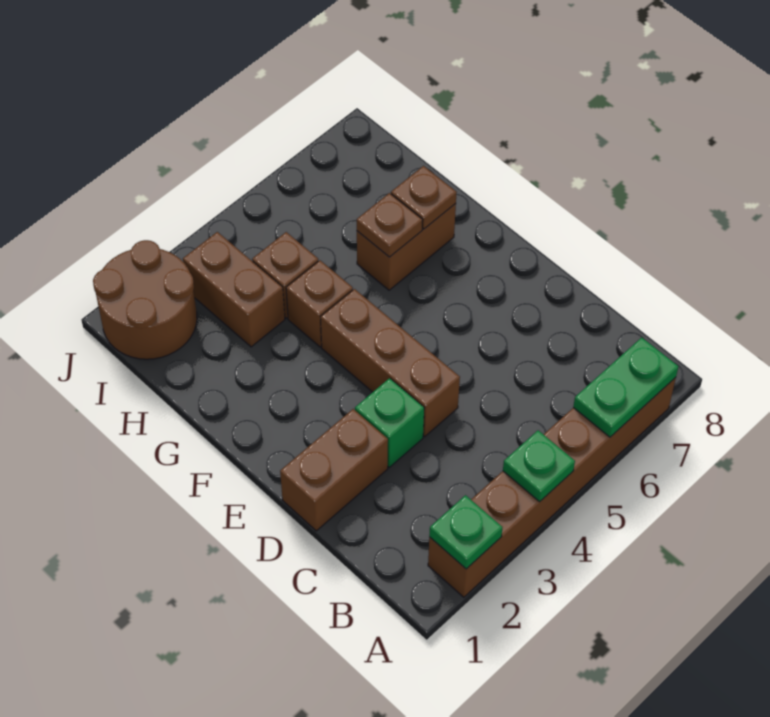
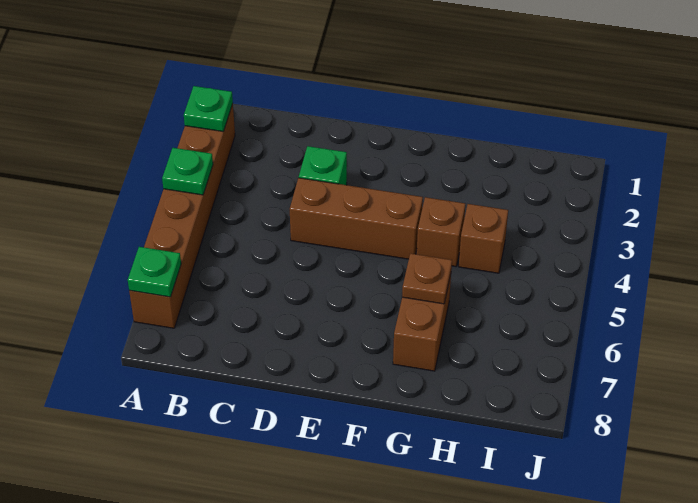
green plate A6:A7 level 2 -> green plate A7 level 2
brown brick D1:D2 level 1 -> none
brown plate G7 level 2 -> none
brown brick H3:I3 level 1 -> none
brown round brick I1:J2 level 1 -> none

